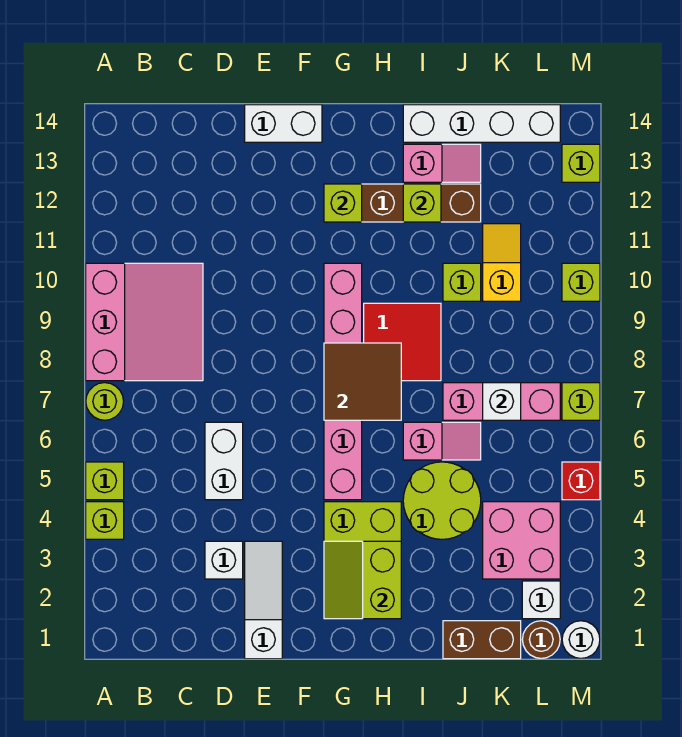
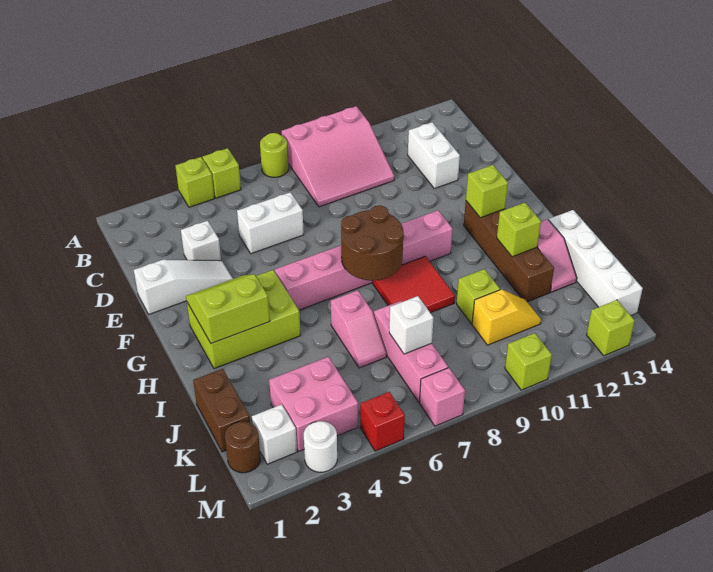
white brick E14:F14 level 1 -> white brick C12:D12 level 1
brown tile G7:H8 level 2 -> brown round brick G7:H8 level 2
lime round brick I4:J5 level 1 -> none
white round brick M1 level 1 -> white round brick M3 level 1
lime brick M7 level 1 -> pink brick M7 level 1

